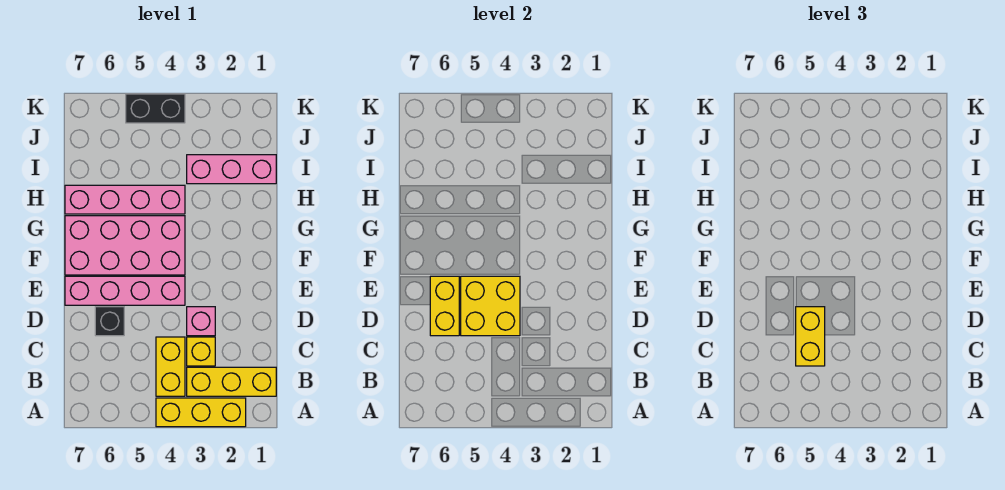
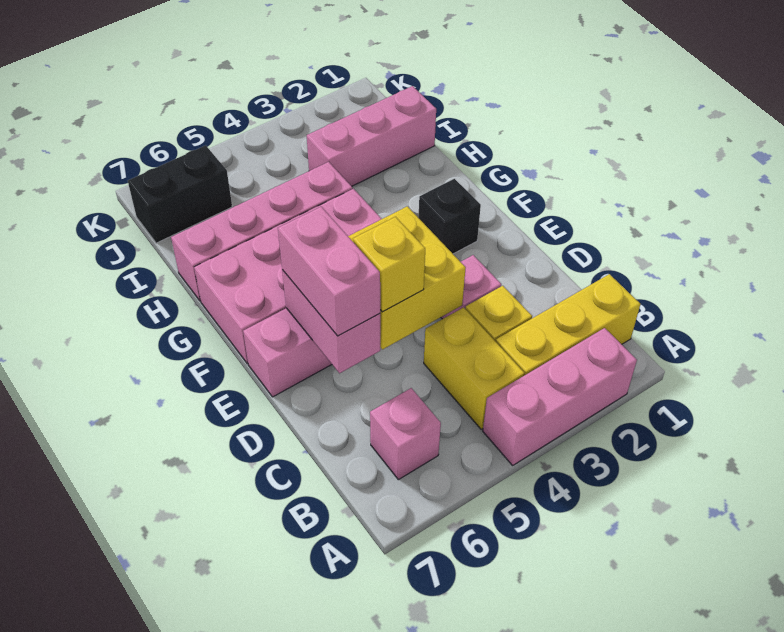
yellow brick A2:A4 level 1 -> pink brick A2:A4 level 1
none -> pink brick B6 level 1
yellow brick C5:D5 level 3 -> yellow brick D5 level 3
black brick D6 level 1 -> black brick F2 level 1
yellow brick D6:E6 level 2 -> pink brick D6:E6 level 2
none -> pink brick D6:E6 level 3
black brick K4:K5 level 1 -> black brick J6:J7 level 1

